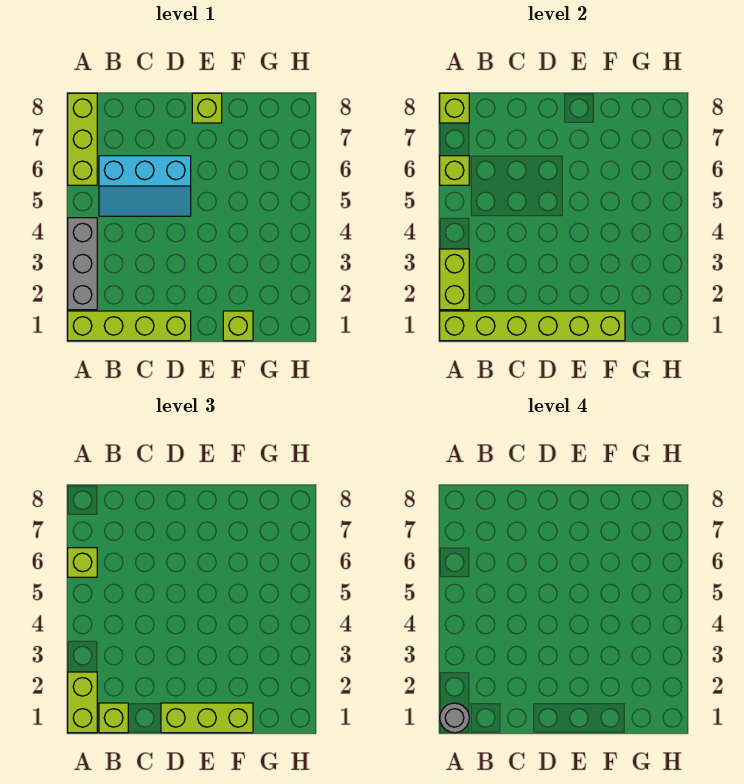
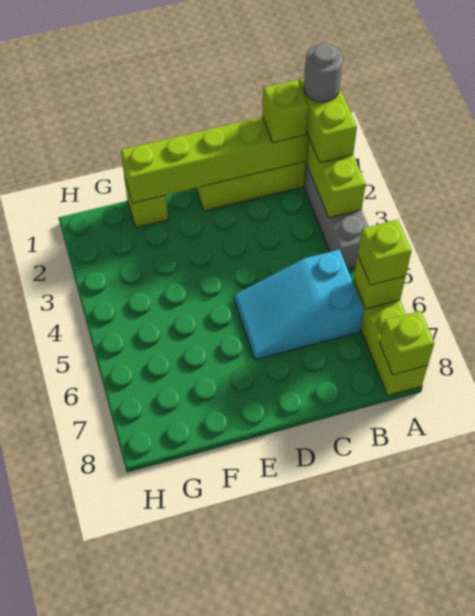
cyan slope B5:D6 level 1 top 6 -> cyan slope B5:D6 level 1 top B
lime brick D1:F1 level 3 -> none
lime brick E8 level 1 -> none

